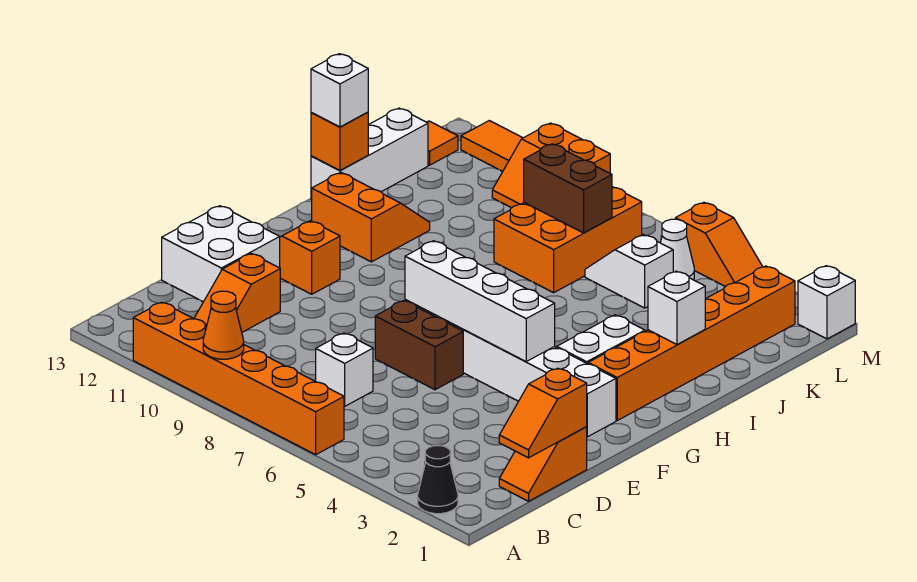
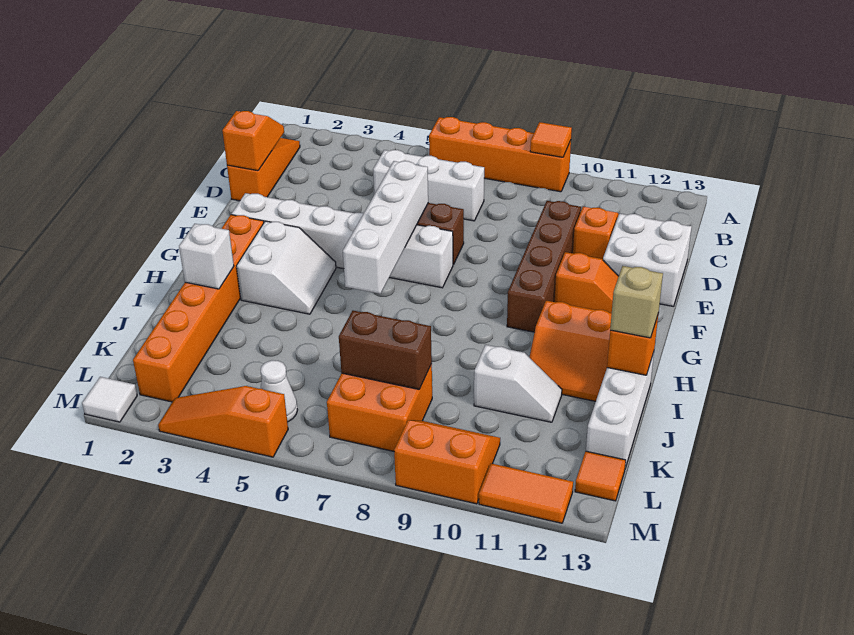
black cone A2 level 1 -> none
orange brick A6:A11 level 1 -> orange brick A6:A9 level 1
orange cone A9 level 2 -> orange tile A9 level 2
orange slope C1:D1 level 1 top D -> orange slope B1:D1 level 1 top D
white brick C7 level 1 -> white brick C5:C7 level 1
none -> brown brick D10:G10 level 1
white brick F4:F7 level 2 -> white brick E6:H6 level 2
white brick I13 level 3 -> tan brick I13 level 3
orange brick J7:L8 level 1 -> orange brick K7:L8 level 1
white slope K5:K6 level 1 top 5 -> white slope J10:J11 level 1 top 10
white brick M1 level 1 -> white tile M1 level 1
orange slope M4:M5 level 1 top 5 -> orange slope M3:M5 level 1 top 5

